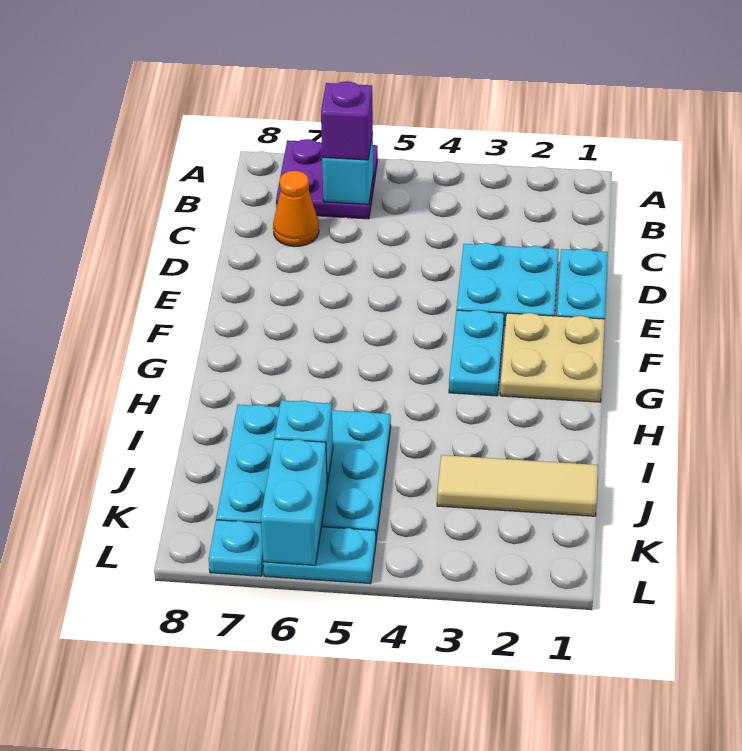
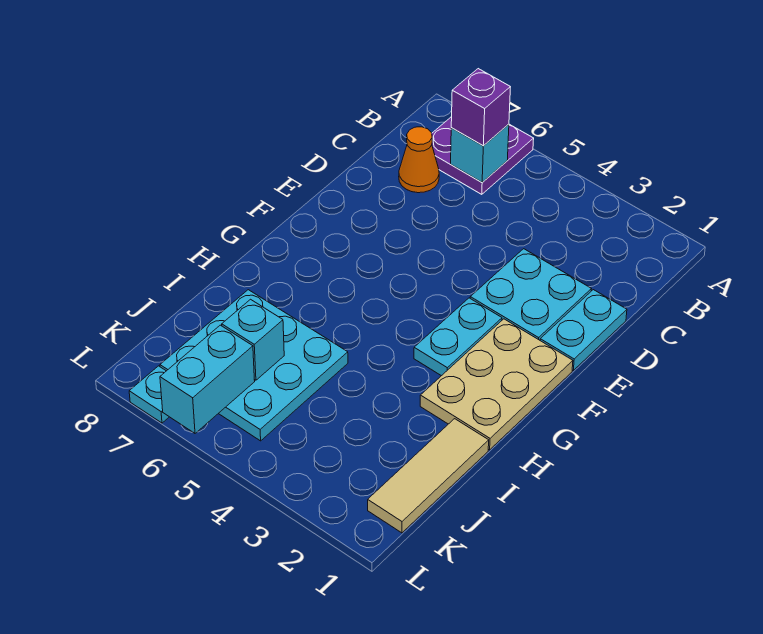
tan plate F1:G2 level 1 -> tan plate F1:H2 level 1
tan tile J1:J3 level 1 -> tan tile I1:K1 level 1
cyan plate L5:L6 level 1 -> none

